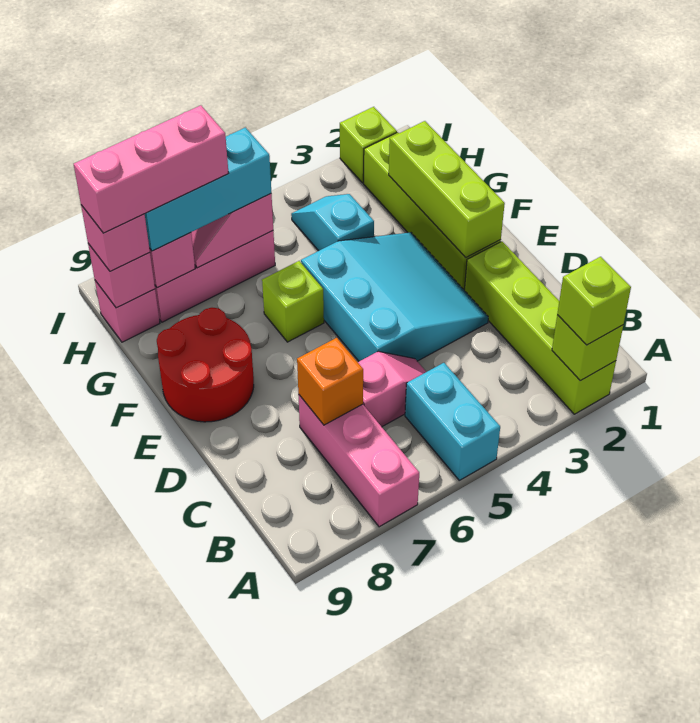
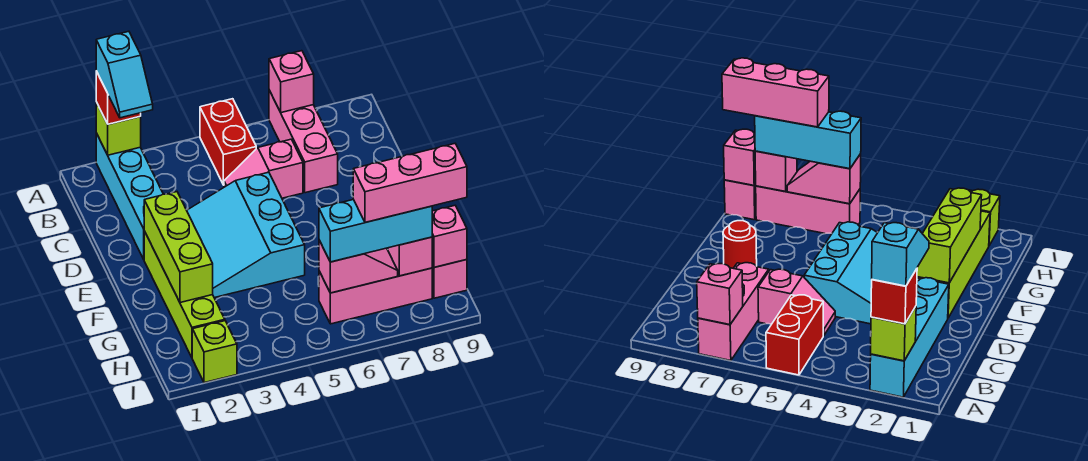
lime brick A2:D2 level 1 -> cyan brick A2:D2 level 1
lime brick A2 level 3 -> red brick A2 level 3
cyan brick A5:B5 level 1 -> red brick A5:B5 level 1
orange brick C7 level 2 -> none
red round brick E8:F9 level 1 -> red round brick E8 level 1
lime brick F6 level 1 -> none
cyan slope G4:H4 level 1 top G -> cyan slope A2:B2 level 4 top A
pink brick H9 level 3 -> pink brick A7 level 2

